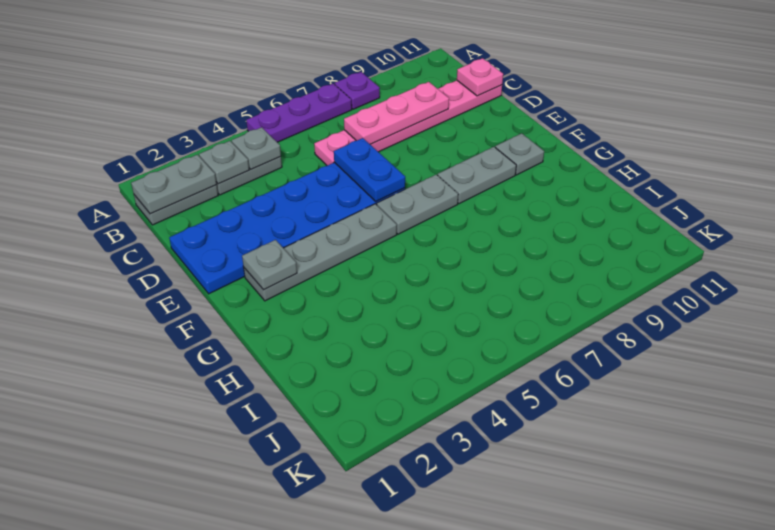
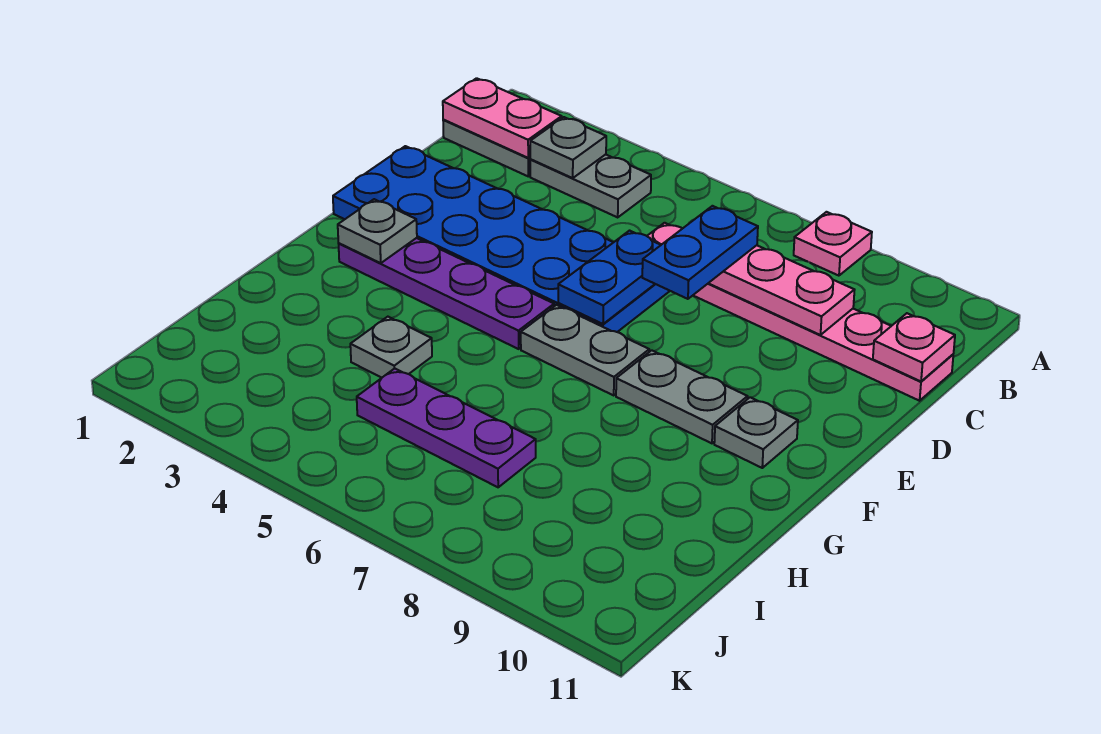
purple plate A5:A7 level 1 -> purple plate I5:I7 level 1
purple plate A8 level 1 -> pink plate A8 level 1
grey plate B1:B2 level 2 -> pink plate B1:B2 level 2
grey plate B4 level 2 -> grey plate H4 level 1
none -> blue plate C7:D7 level 3
grey plate F2:F5 level 1 -> purple plate F2:F5 level 1

